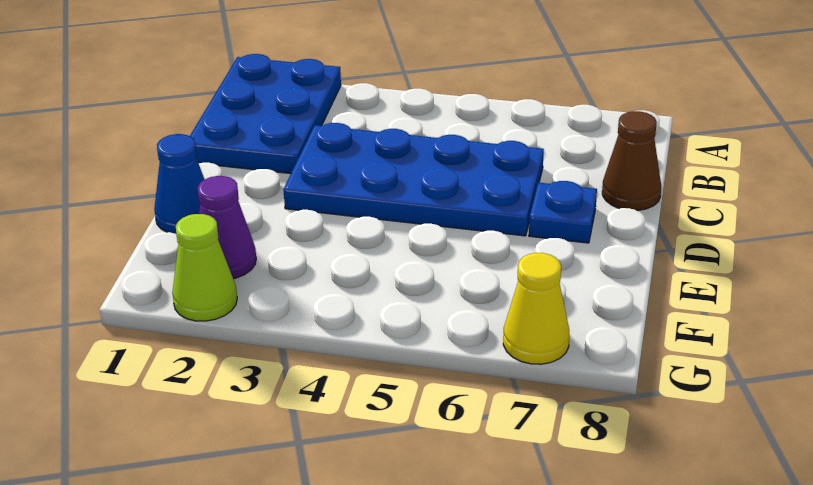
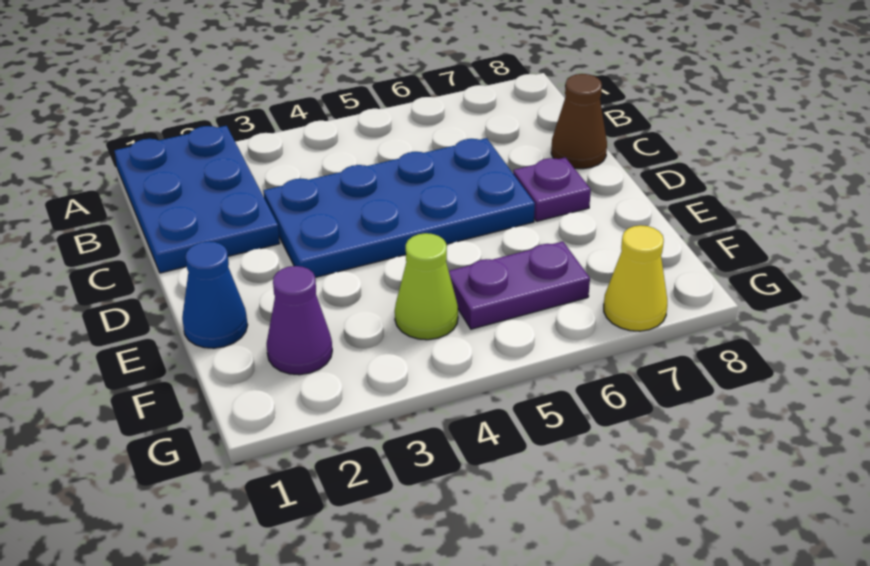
blue plate D7 level 1 -> purple plate D7 level 1
none -> purple plate F5:F6 level 1
lime cone G2 level 1 -> lime cone F4 level 1

